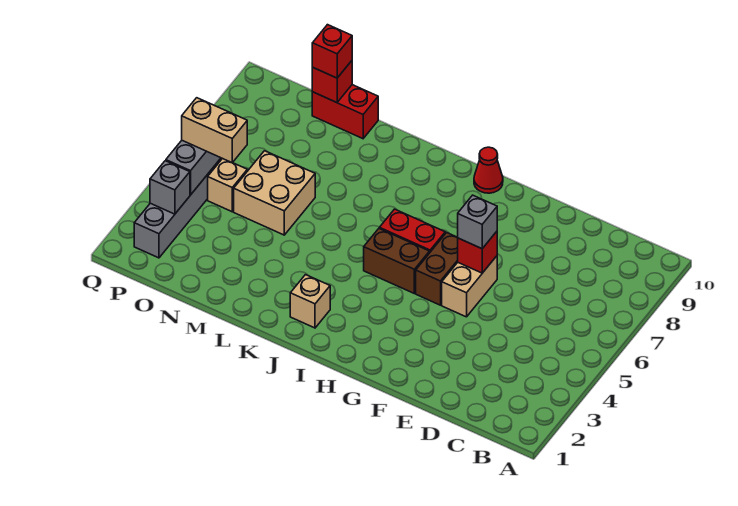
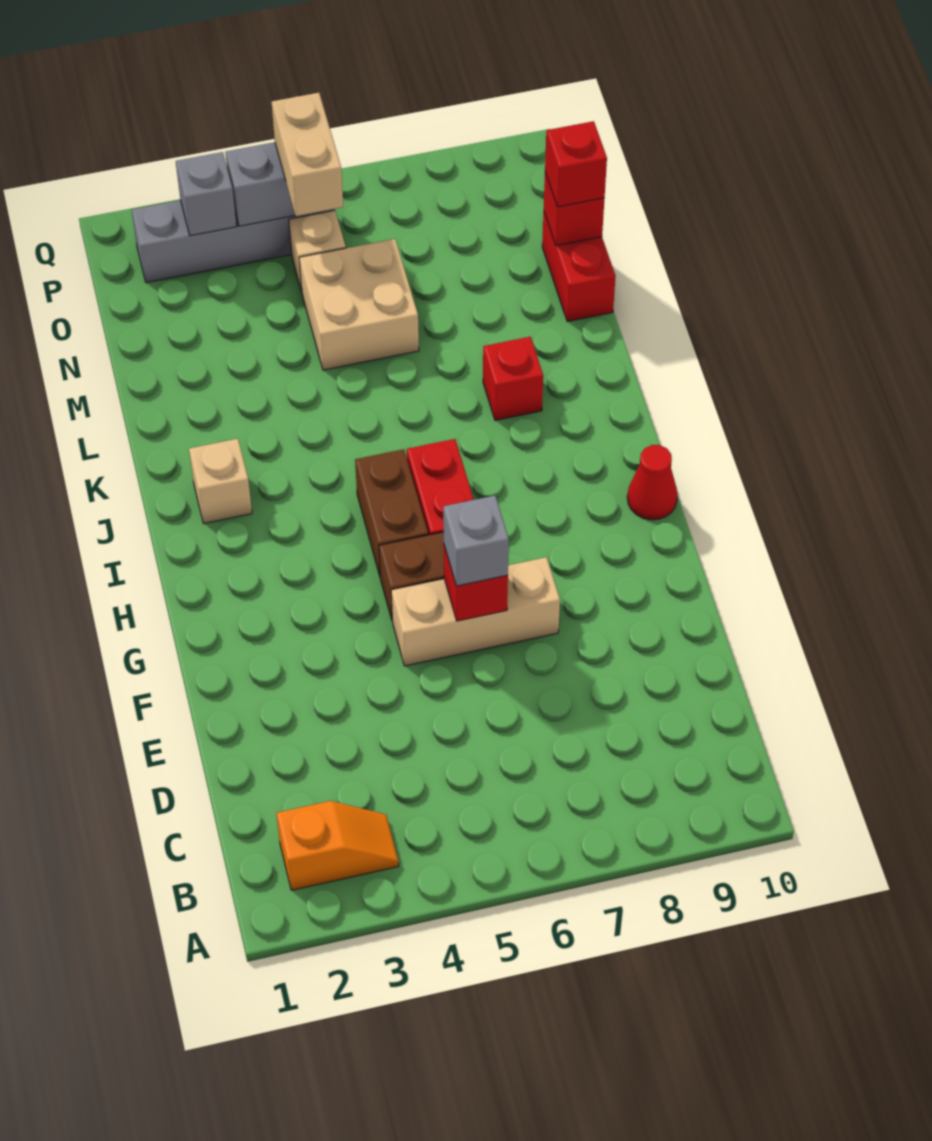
none -> orange slope B2:B3 level 1 top 2
tan brick F5:F6 level 1 -> tan brick F5:F7 level 1
none -> red brick K8 level 1

